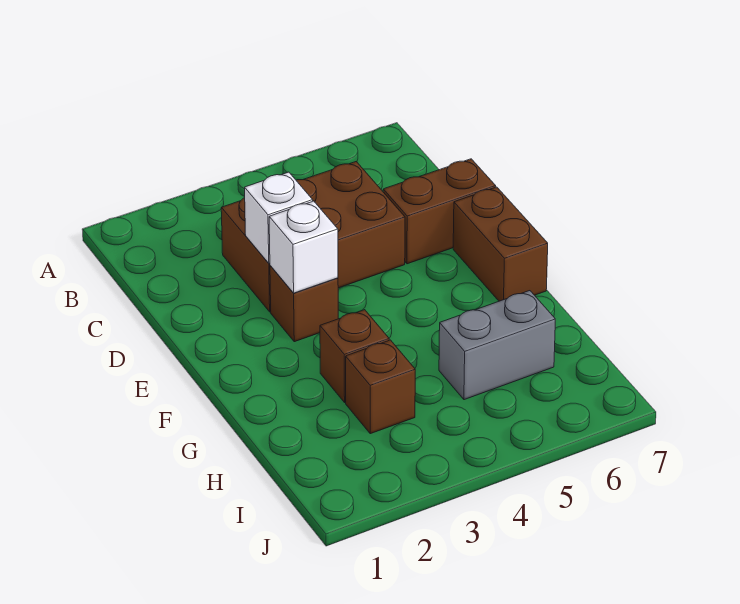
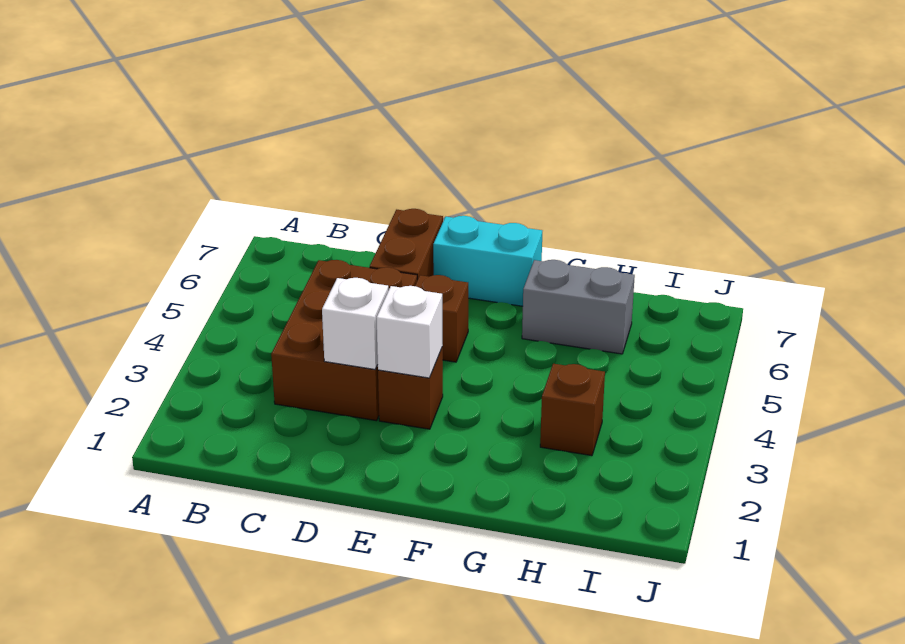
brown brick E7:F7 level 1 -> cyan brick E7:F7 level 1
brown brick G3 level 1 -> brown brick E5 level 1
grey brick H5:H6 level 1 -> grey brick G6:H6 level 1

